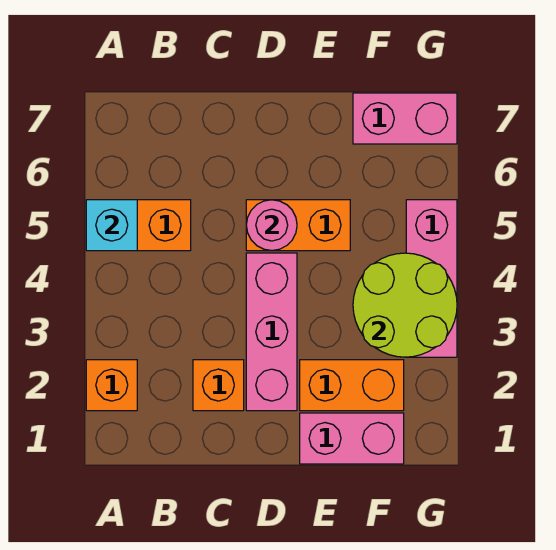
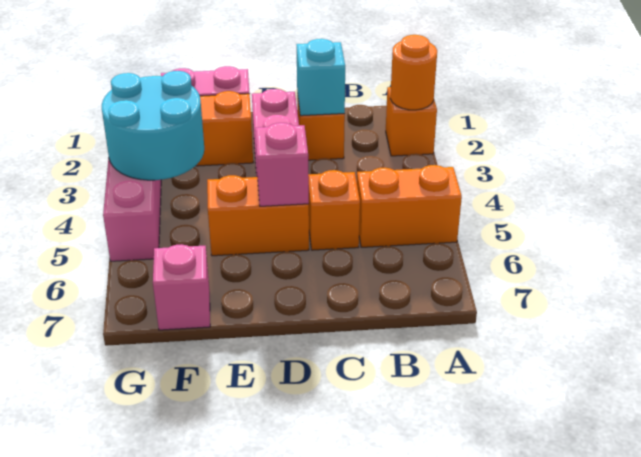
none -> orange round brick A2 level 2
cyan brick A5 level 2 -> cyan brick C2 level 2
none -> orange brick C5 level 1
pink round brick D5 level 2 -> pink brick D5 level 2
lime round brick F3:G4 level 2 -> cyan round brick F3:G4 level 2
pink brick F7:G7 level 1 -> pink brick F7 level 1

